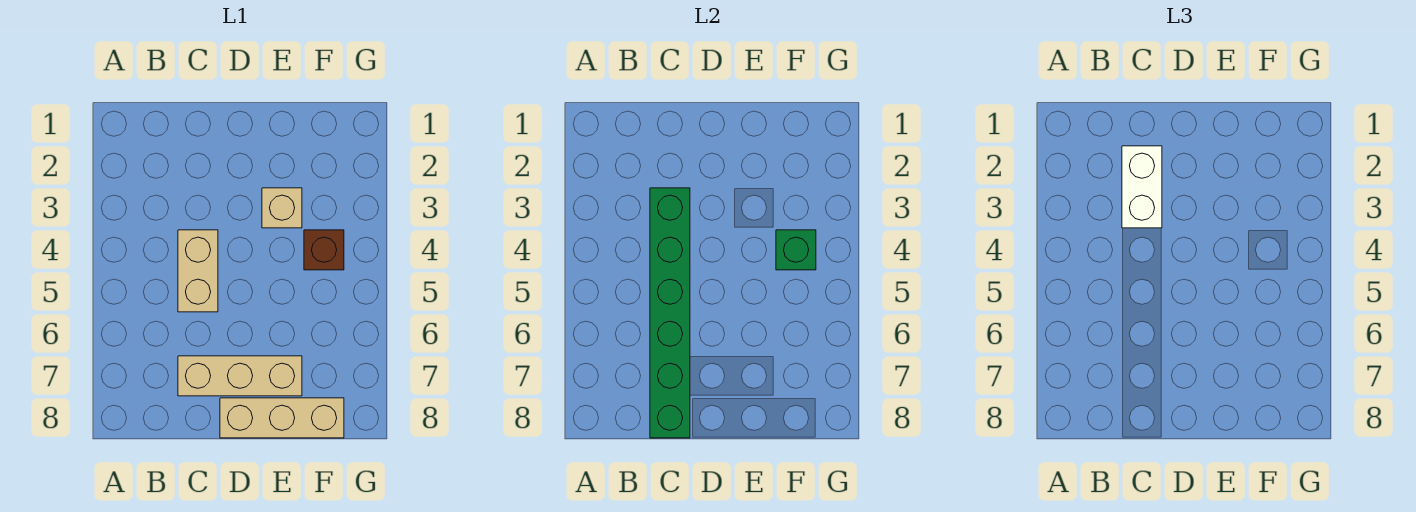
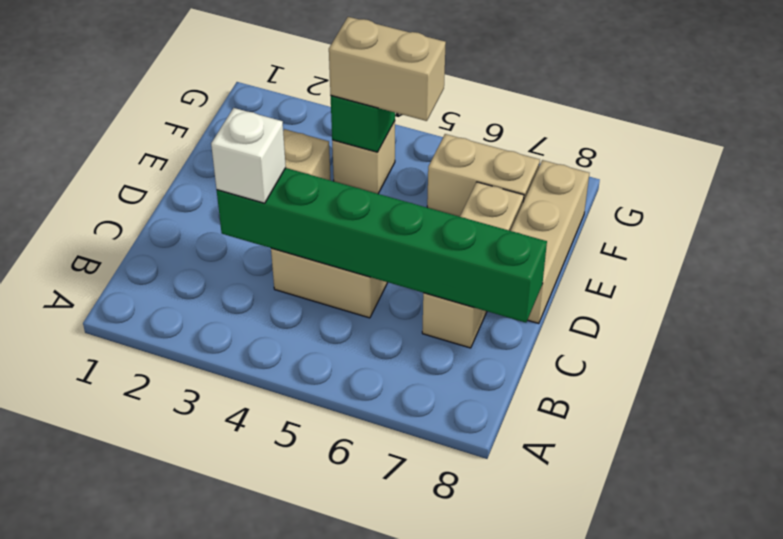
white brick C2:C3 level 3 -> white brick C3 level 3
brown brick F4 level 1 -> tan brick F4 level 1
none -> tan brick F4:F5 level 3
none -> tan brick F6:F7 level 1

